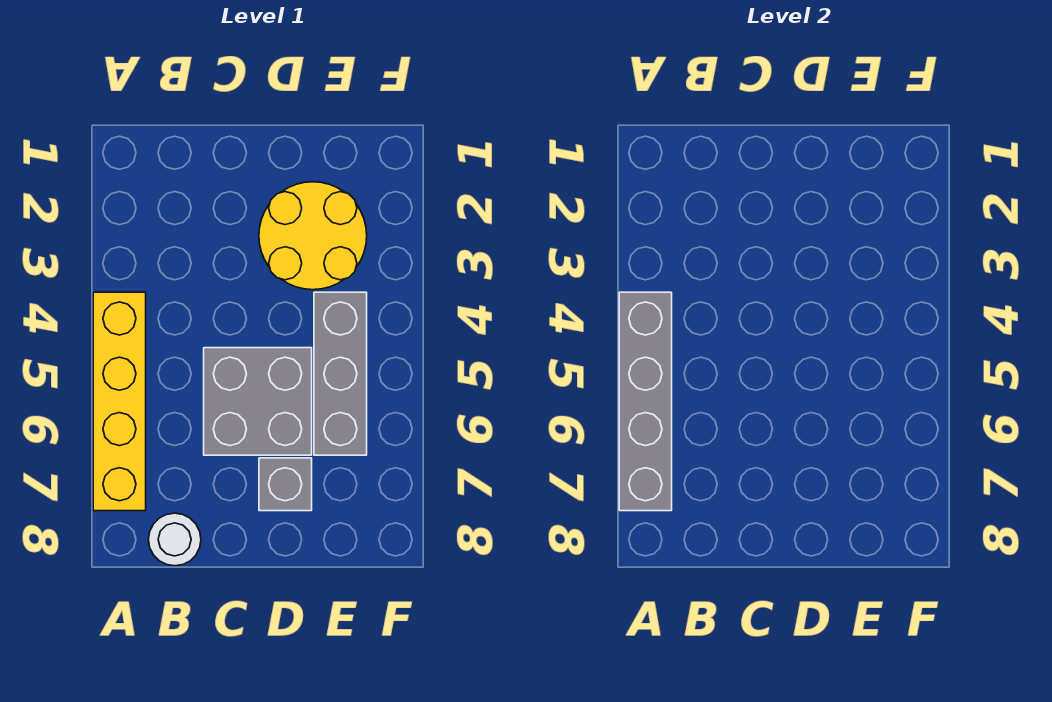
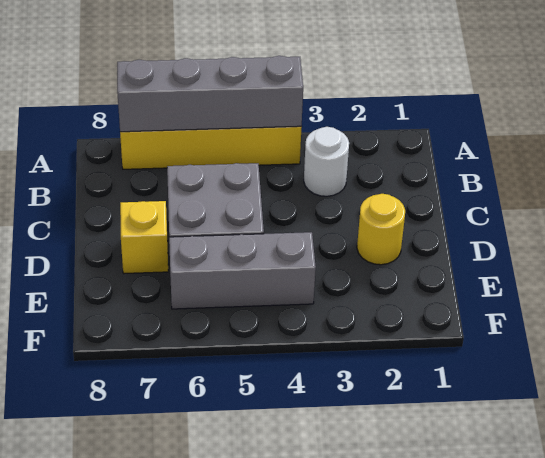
white round brick B8 level 1 -> white round brick B3 level 1
yellow round brick D2:E3 level 1 -> yellow round brick D2 level 1
grey brick D7 level 1 -> yellow brick D7 level 1

